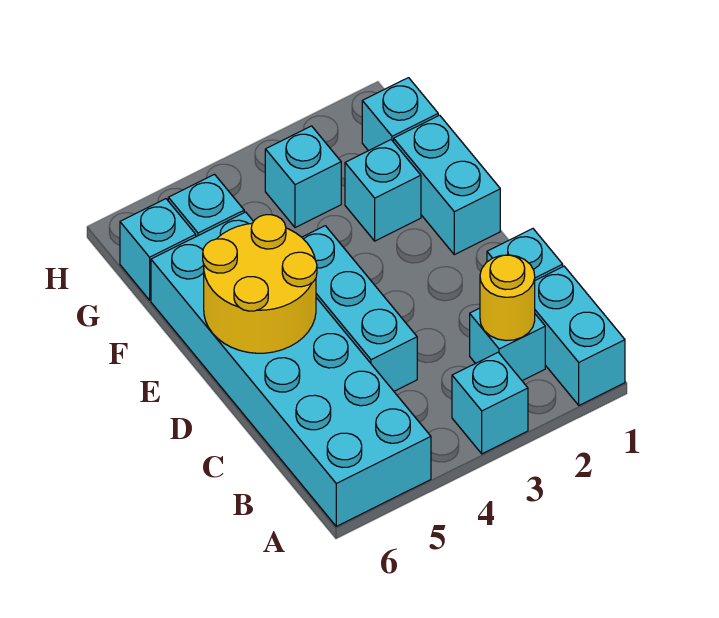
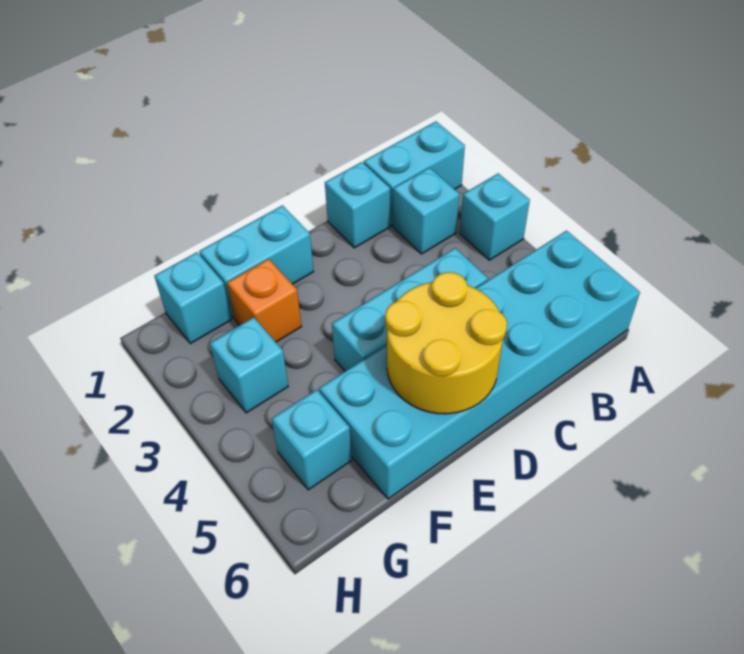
yellow round brick B2 level 2 -> none
cyan brick F2 level 1 -> orange brick F2 level 1
cyan brick G6 level 1 -> none

